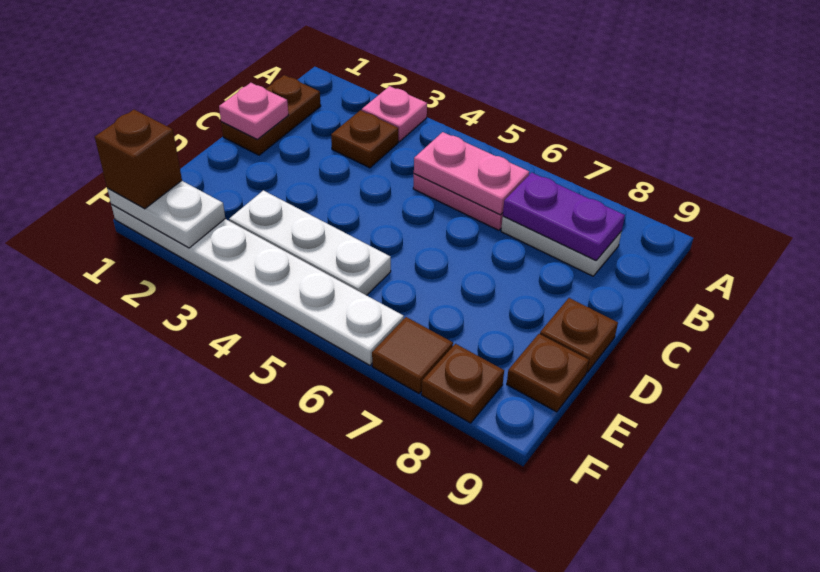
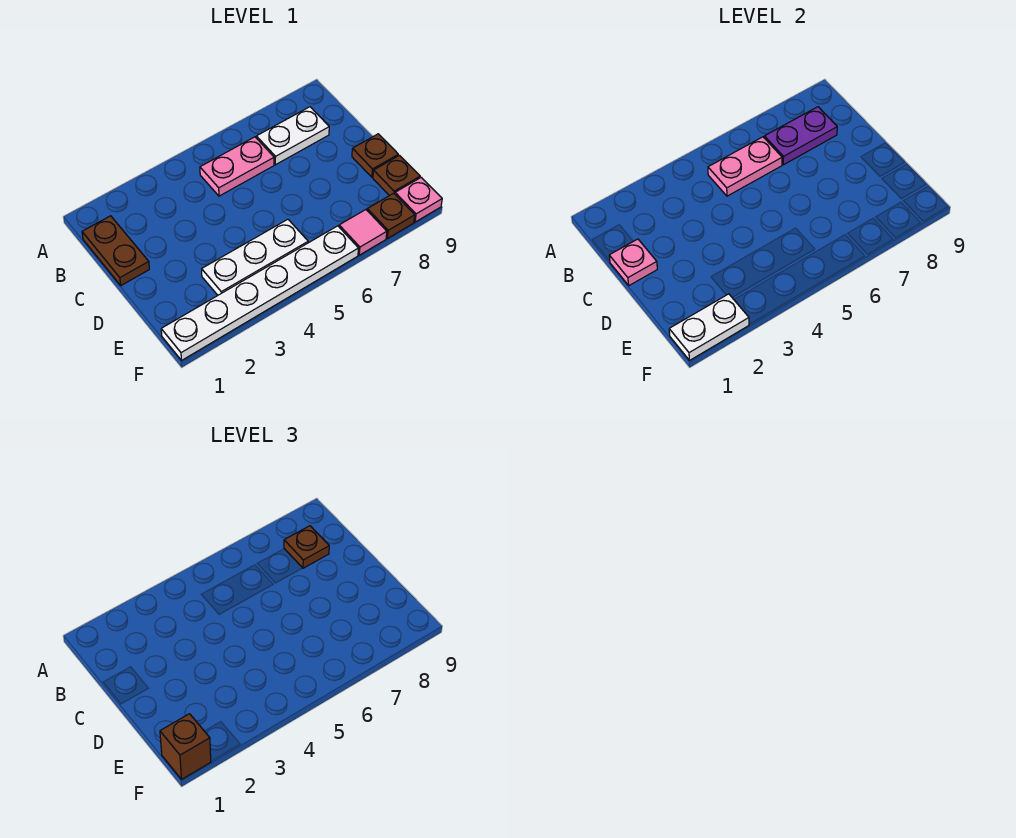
pink plate A3 level 1 -> pink plate F9 level 1
brown plate B3 level 1 -> brown plate B8 level 3
brown tile F7 level 1 -> pink tile F7 level 1

